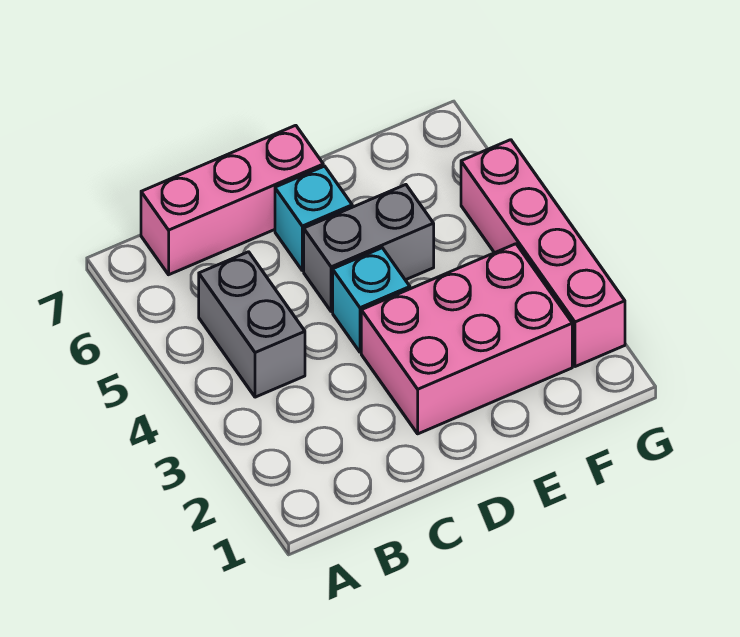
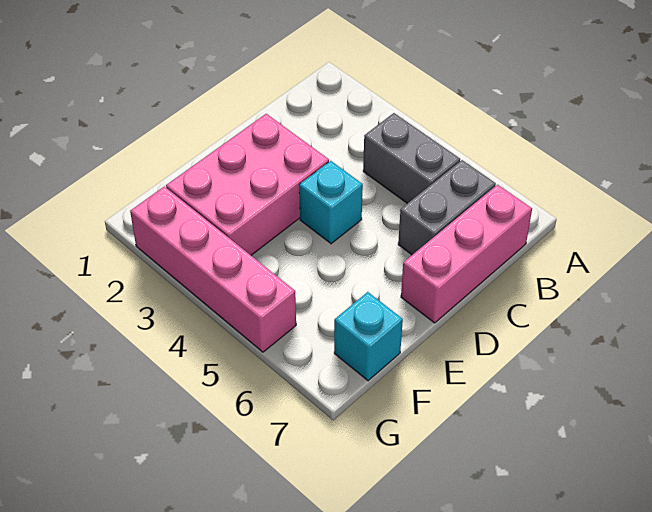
grey brick D5:E5 level 1 -> grey brick B6:C6 level 1
cyan brick D6 level 1 -> cyan brick F7 level 1

